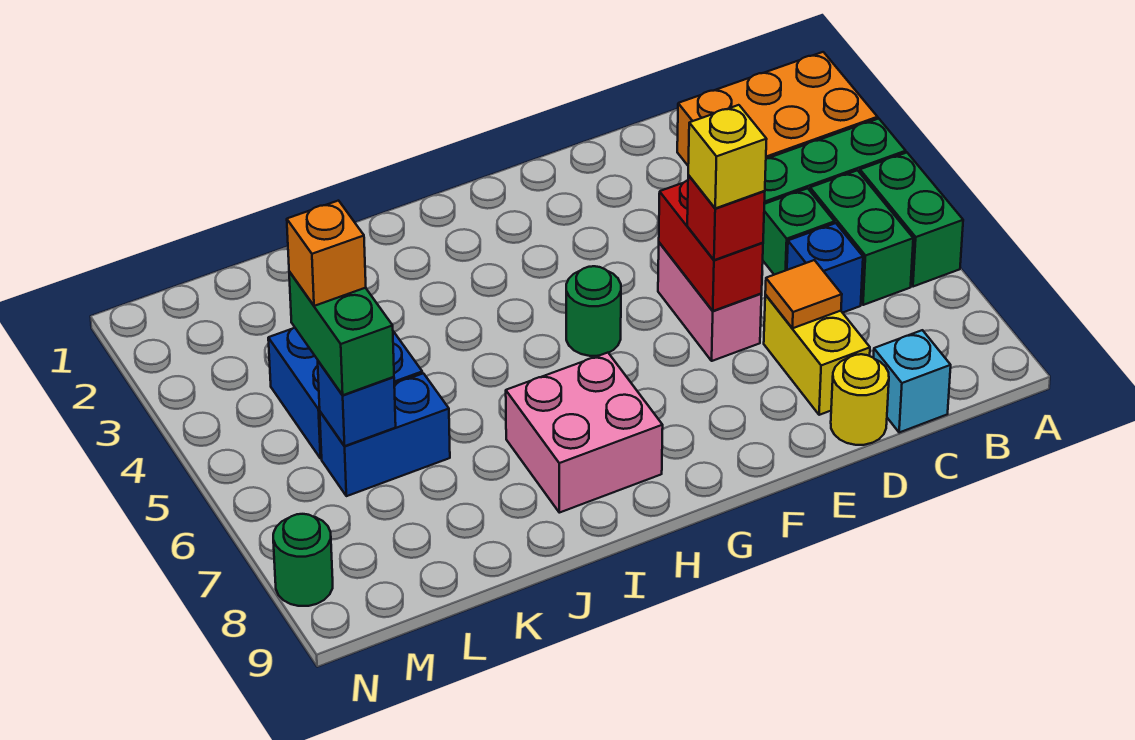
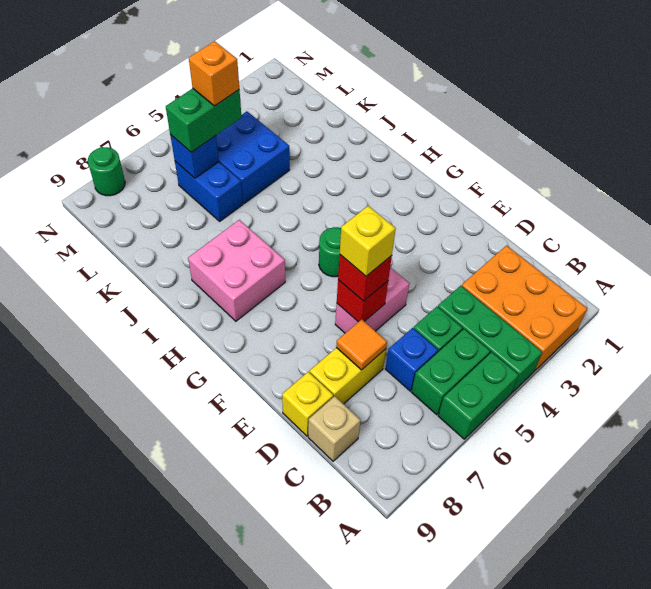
cyan brick C9 level 1 -> tan brick C9 level 1
yellow round brick D9 level 1 -> yellow brick D9 level 1
red brick E5:E6 level 2 -> red brick E6 level 2

